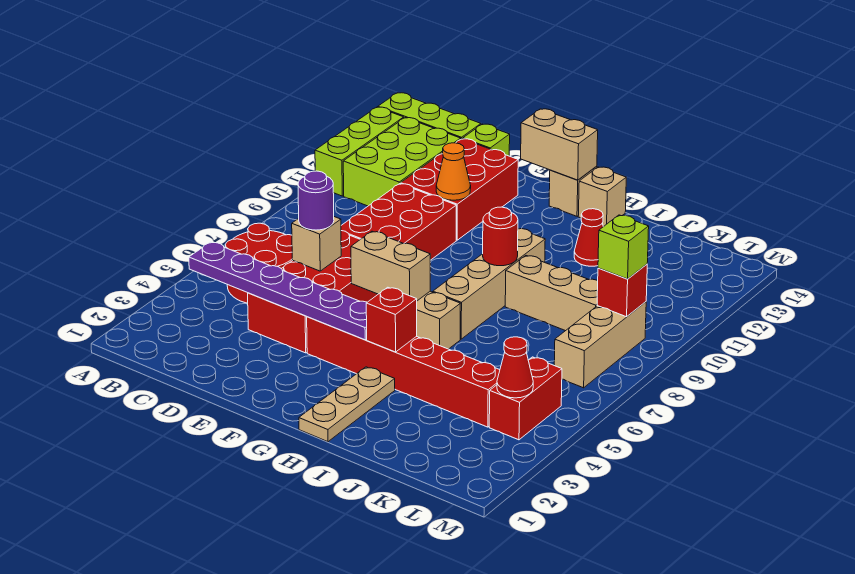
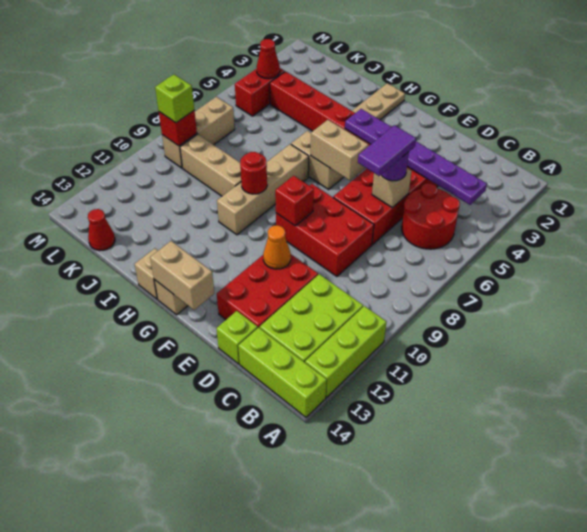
none -> purple tile D6:D7 level 4
red brick D8:E10 level 1 -> red brick D8:F9 level 1
red brick H4 level 2 -> red brick F9 level 2
red cone I12 level 1 -> red cone K14 level 1

